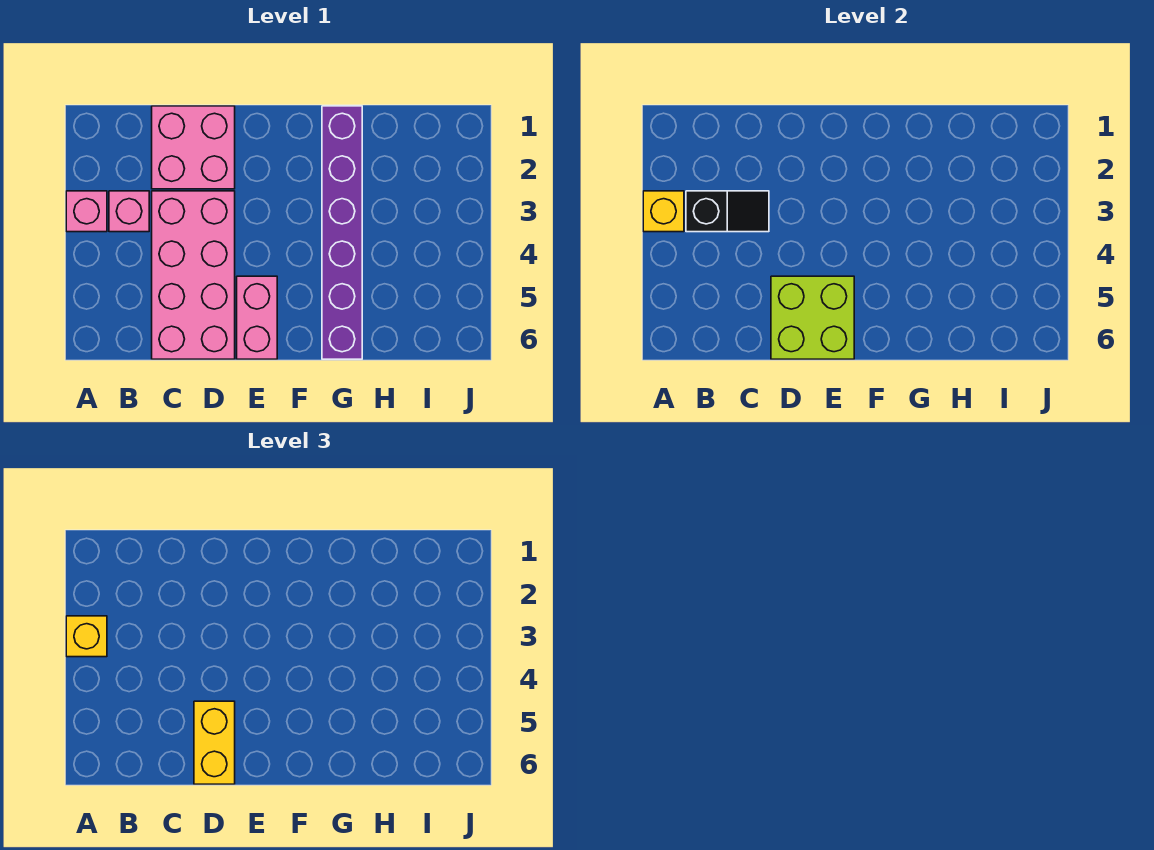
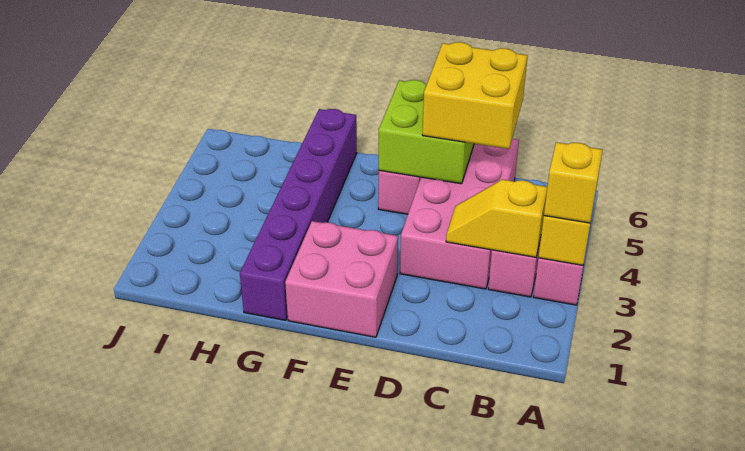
black slope B3:C3 level 2 top B -> yellow slope B3:C3 level 2 top B
pink brick C1:D2 level 1 -> pink brick E1:F2 level 1
yellow brick D5:D6 level 3 -> yellow brick C5:D6 level 3

